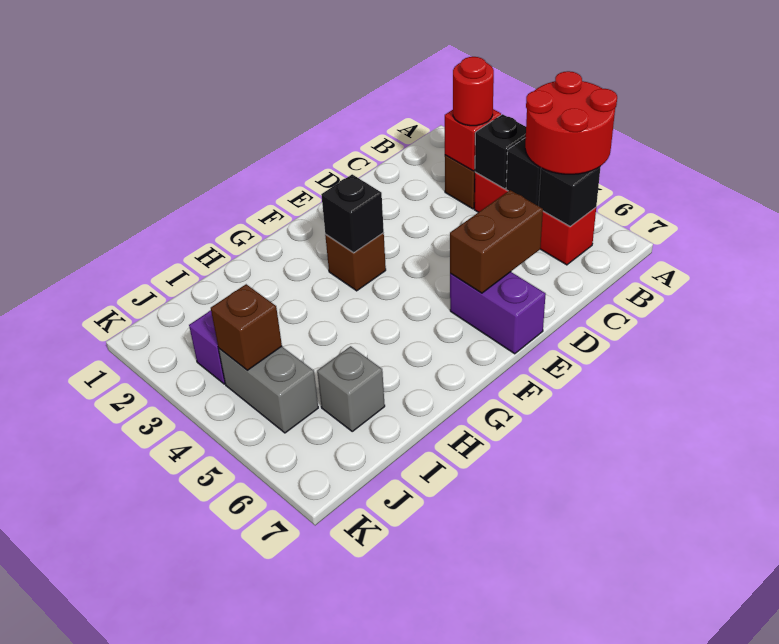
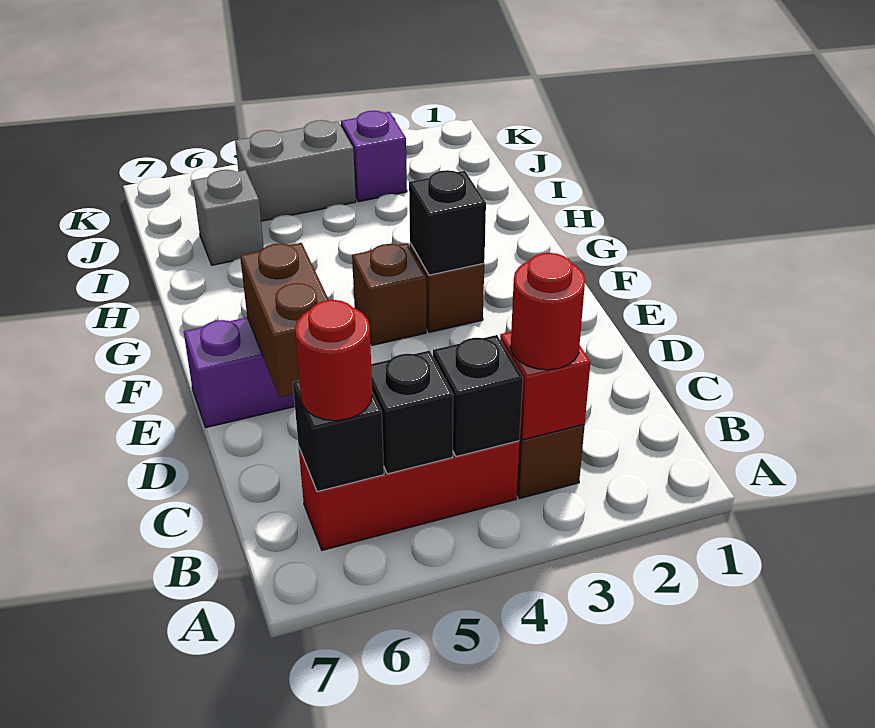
red round brick A5:B6 level 3 -> red round brick B6 level 3
brown brick J4 level 2 -> brown brick F4 level 1

